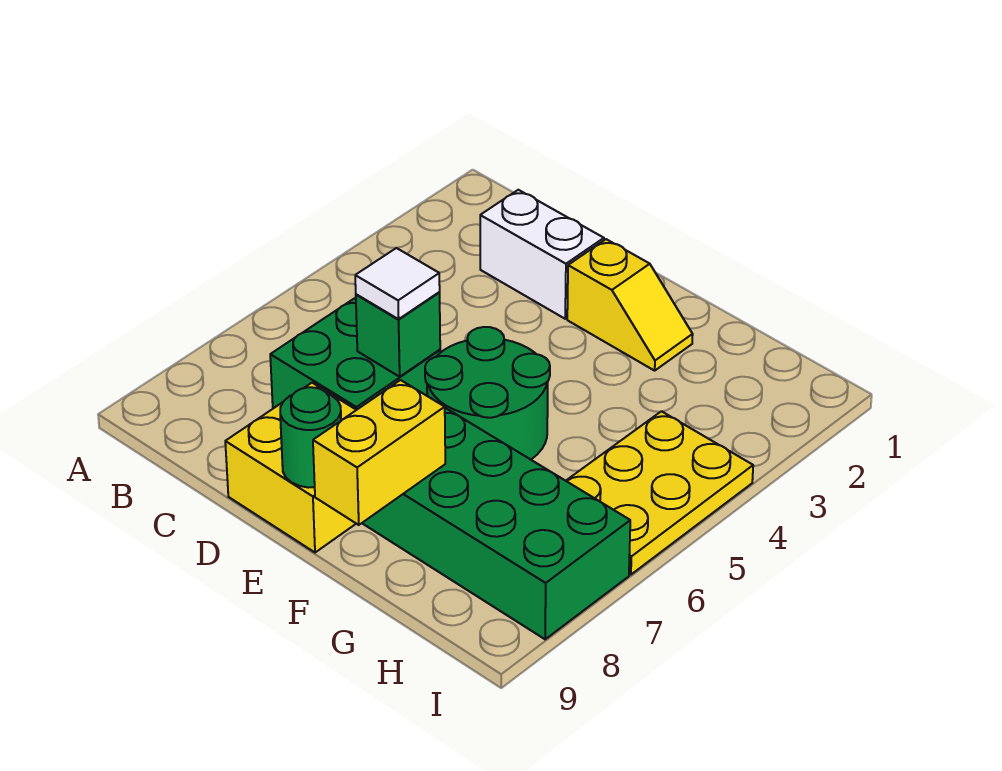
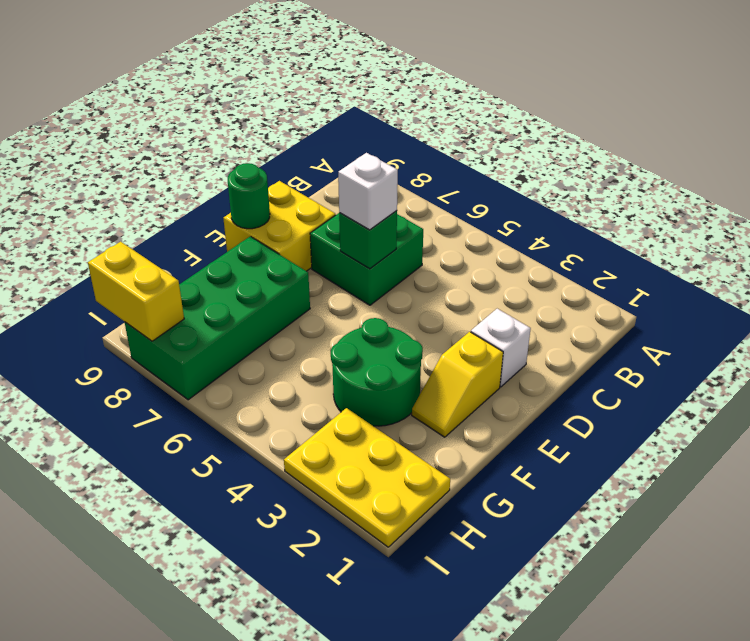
white brick C2:D2 level 1 -> white brick D2 level 1
white tile D6 level 3 -> white brick D6 level 3
green round brick E5:F6 level 1 -> green round brick F3:G4 level 1
yellow brick F8:F9 level 2 -> yellow brick I8:I9 level 2
yellow plate H4:I6 level 1 -> yellow plate H1:I3 level 1

